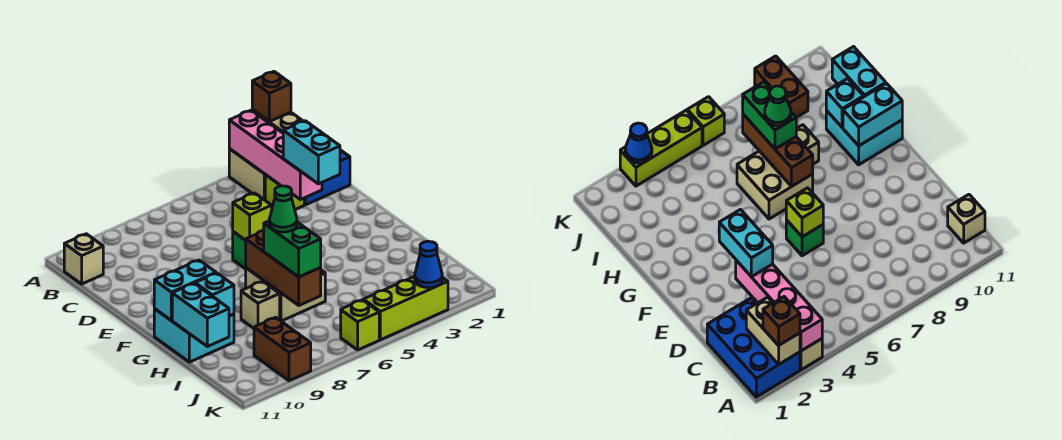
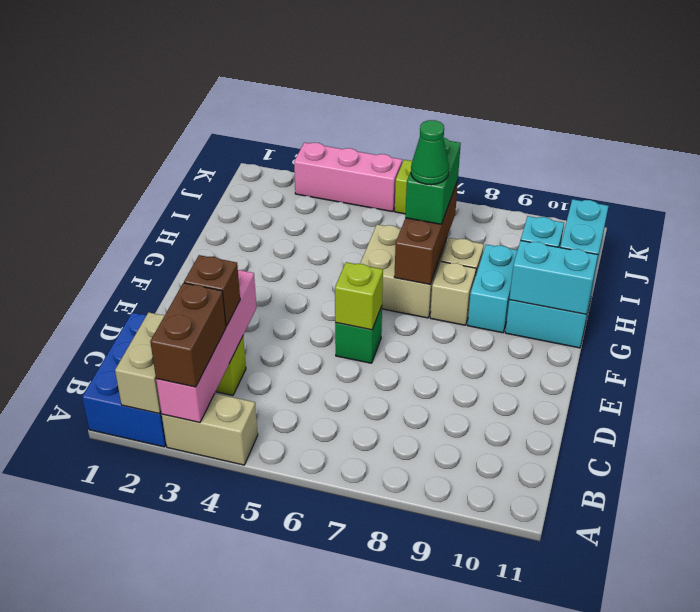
brown brick A2 level 3 -> brown brick C3 level 3
tan brick A3:B3 level 1 -> tan brick A3:A4 level 1
tan brick B11 level 1 -> tan brick G8 level 1
cyan brick D3:E3 level 3 -> cyan brick G9:H9 level 1
brown brick J9:K9 level 1 -> brown brick A3:B3 level 3
lime brick K3:K5 level 1 -> pink brick K3:K5 level 1
blue cone K3 level 2 -> none

